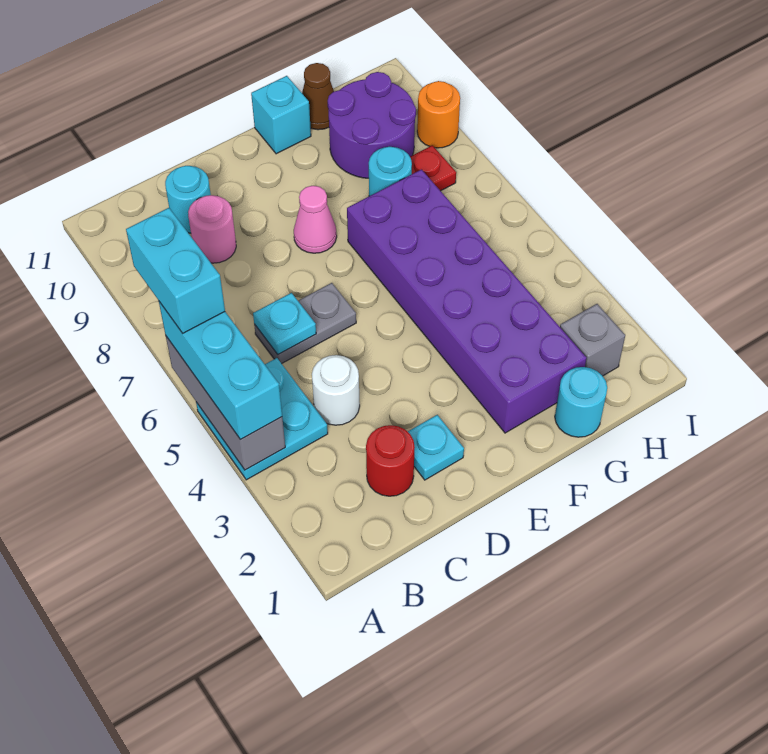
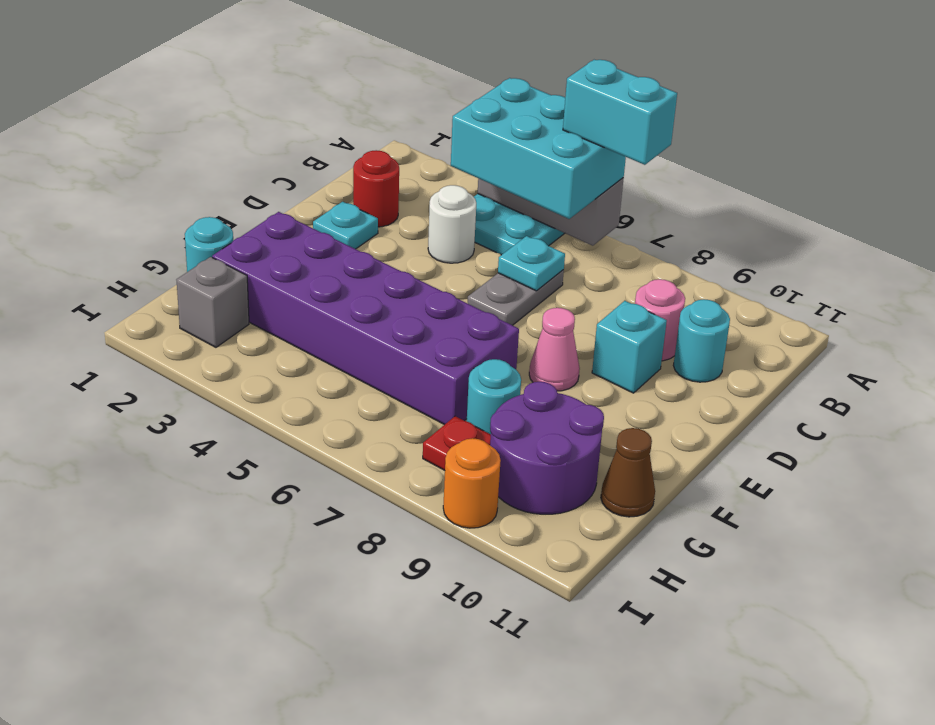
cyan brick A4:A6 level 3 -> cyan brick A4:B6 level 3
cyan brick F11 level 1 -> cyan brick D9 level 1

